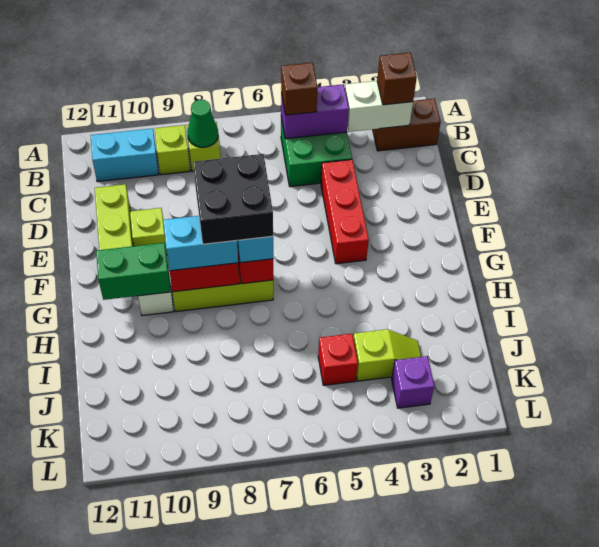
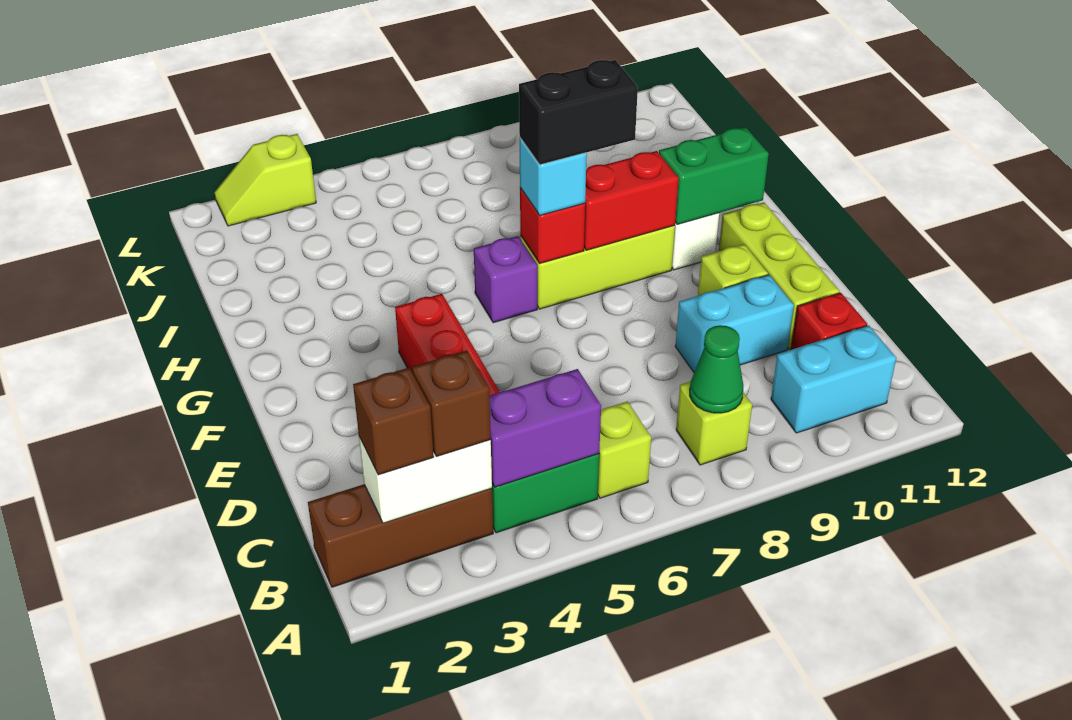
brown brick B1:B2 level 1 -> brown brick B1:B3 level 1
brown brick B5 level 3 -> brown brick B3 level 3
lime brick B9 level 1 -> lime brick B6 level 1
black brick F7:G8 level 4 -> black brick G7:G8 level 4
cyan brick G8:G9 level 3 -> cyan brick D9:D10 level 1
lime slope J3:J4 level 1 top 4 -> lime slope L2:L3 level 1 top 3
red brick J5 level 1 -> red brick C11 level 1
purple brick K3 level 1 -> purple brick G6 level 1

